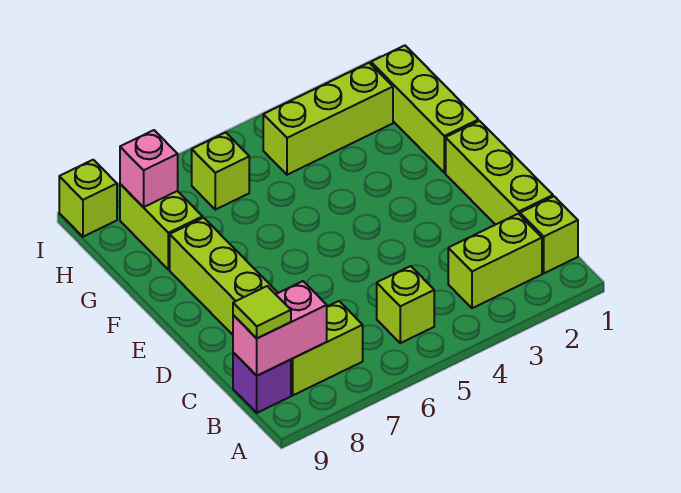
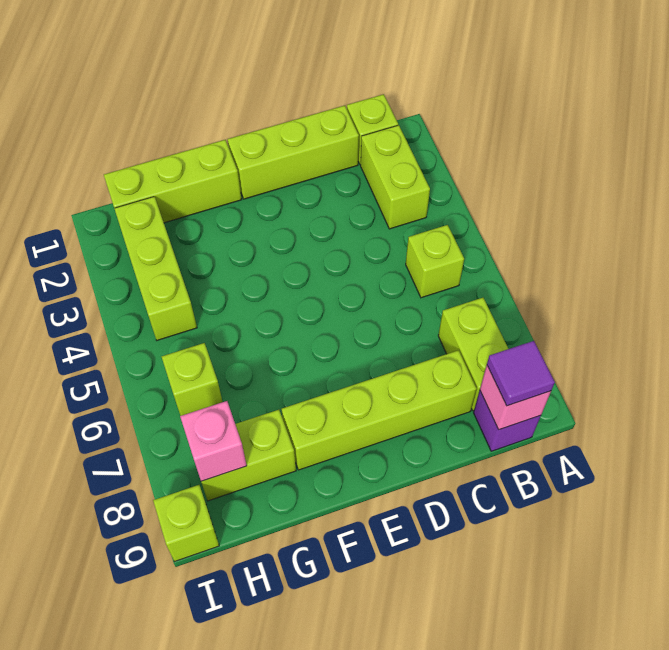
pink brick B8:B9 level 2 -> pink brick B9 level 2
lime tile B9 level 3 -> purple tile B9 level 3

